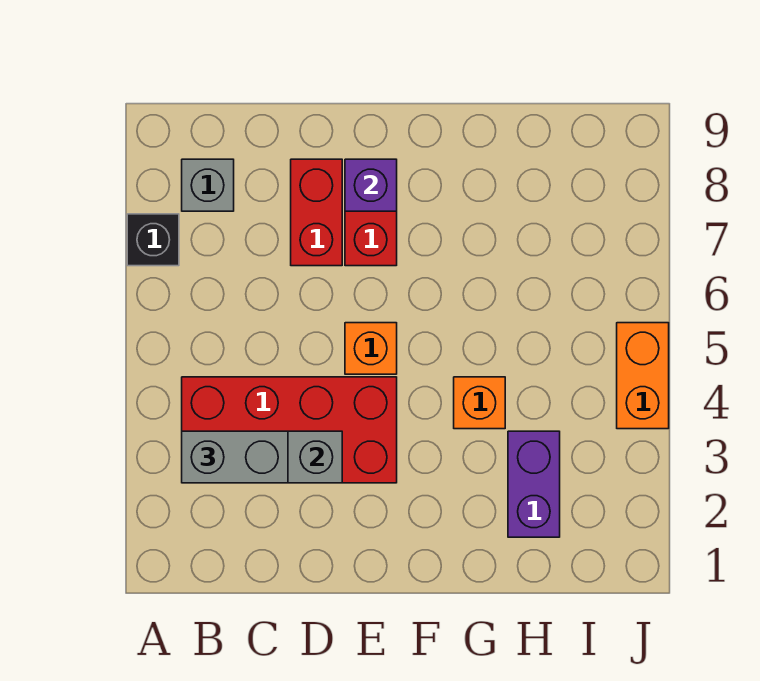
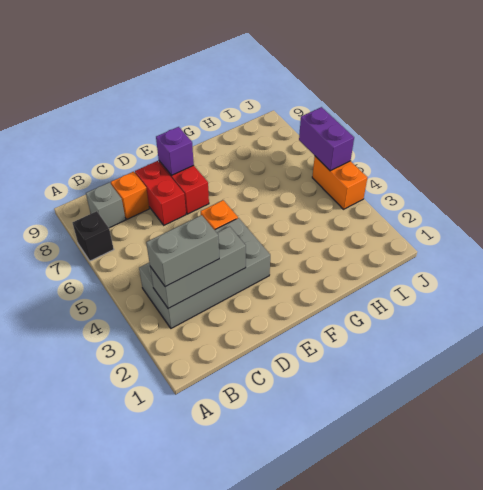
red brick B3:E4 level 1 -> grey brick B3:E4 level 1
orange brick G4 level 1 -> orange brick C8 level 1
purple brick H2:H3 level 1 -> purple brick J5:J6 level 2

